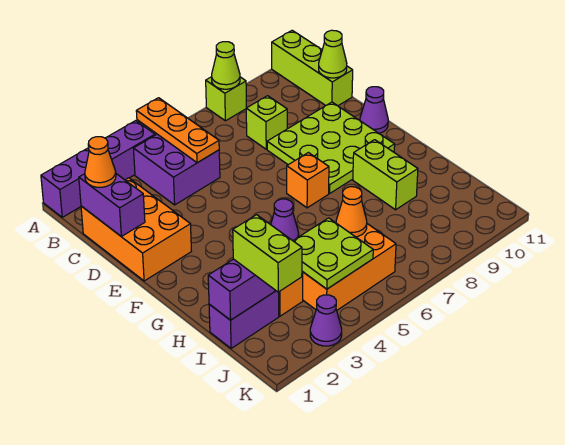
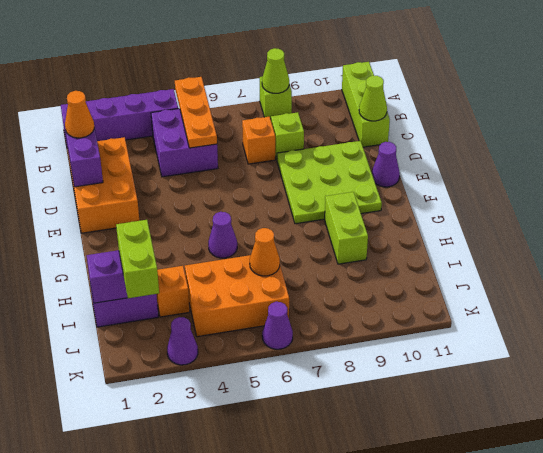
orange brick F7 level 1 -> orange brick C7 level 1
lime plate I4:J5 level 2 -> none
none -> purple cone K6 level 1

